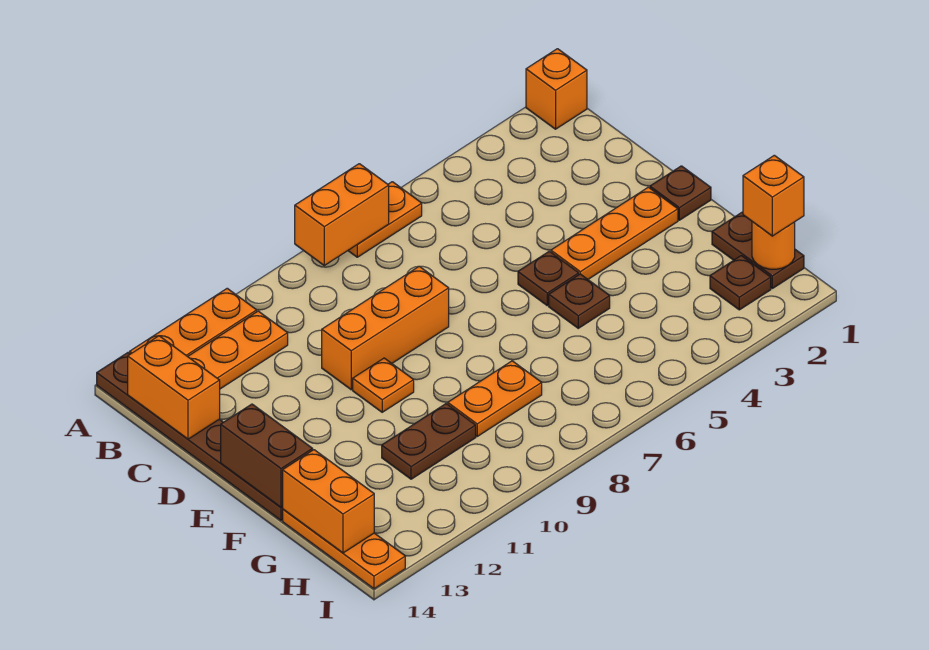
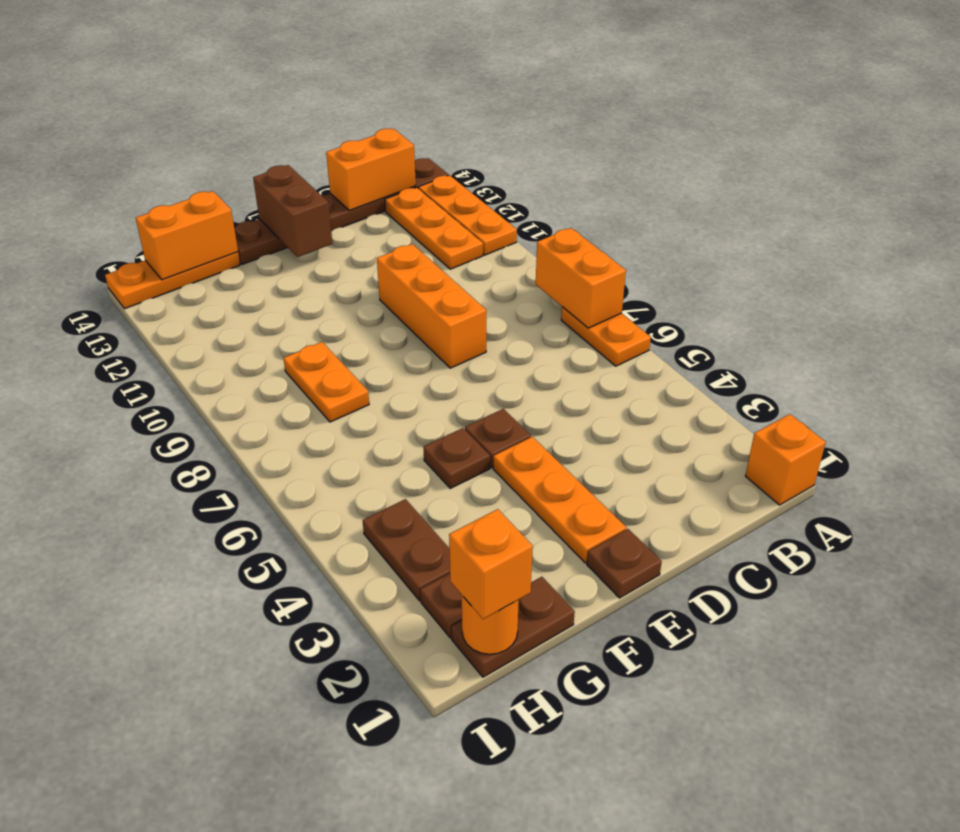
orange plate E10 level 1 -> none
brown brick E14:F14 level 2 -> brown brick E13:E14 level 2
brown plate G10:G11 level 1 -> brown plate H3:H4 level 1

